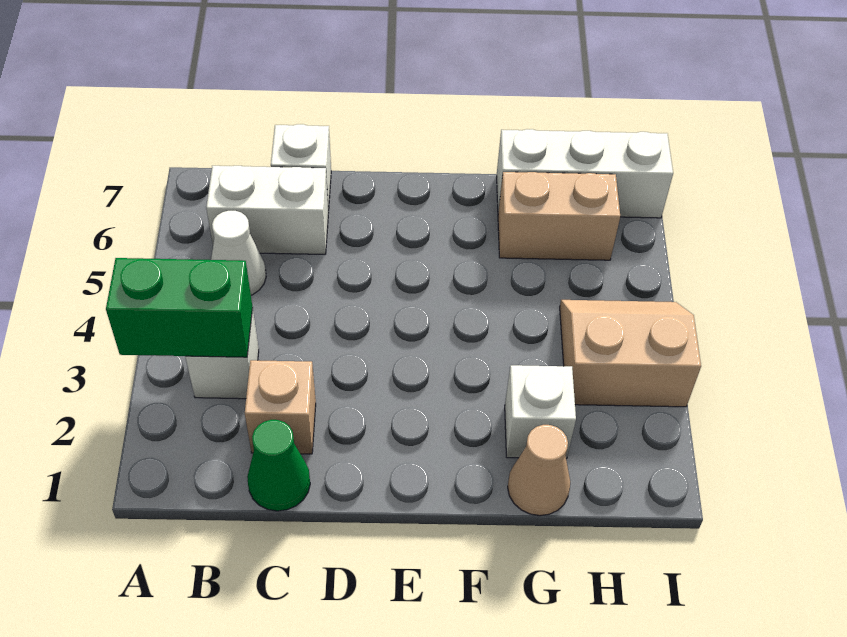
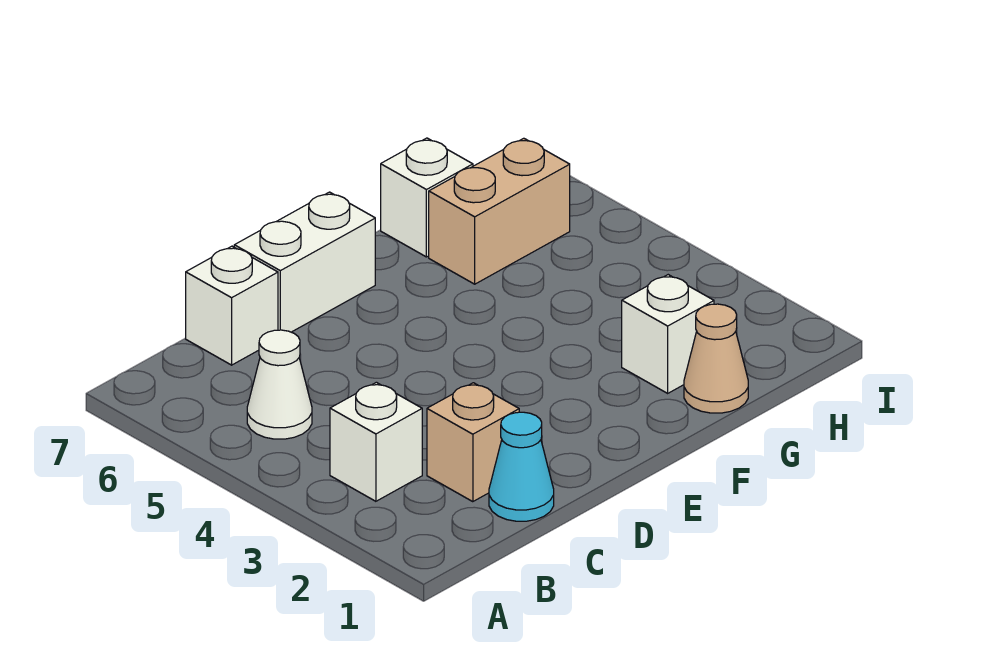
green brick A3:B3 level 2 -> none
white brick B6:C6 level 1 -> white brick D7:E7 level 1
green cone C1 level 1 -> cyan cone C1 level 1
white brick G7:I7 level 1 -> white brick G7 level 1
tan slope H3:I4 level 1 top 3 -> none

